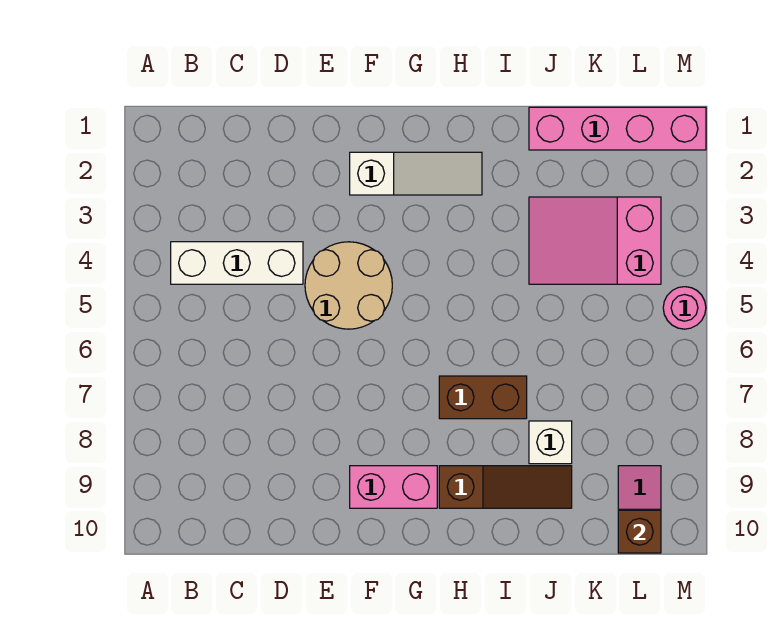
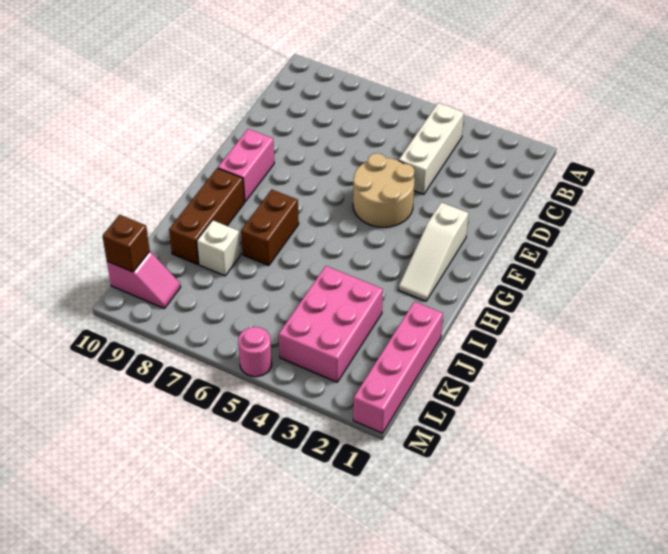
brown slope H9:J9 level 1 top H -> brown brick H9:J9 level 1
pink slope J3:L4 level 1 top L -> pink brick J3:L4 level 1

